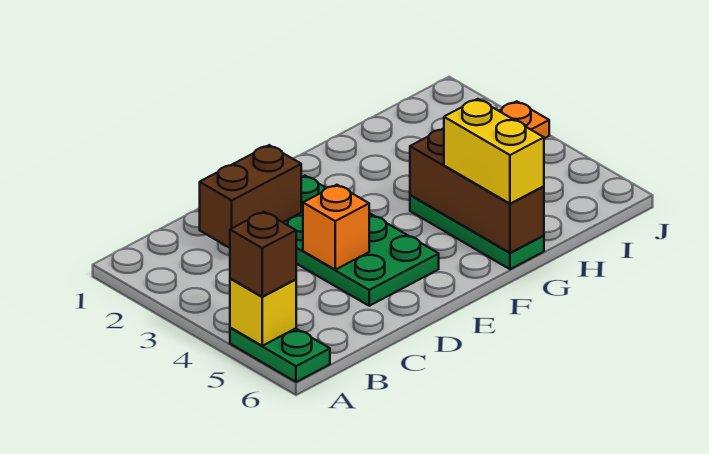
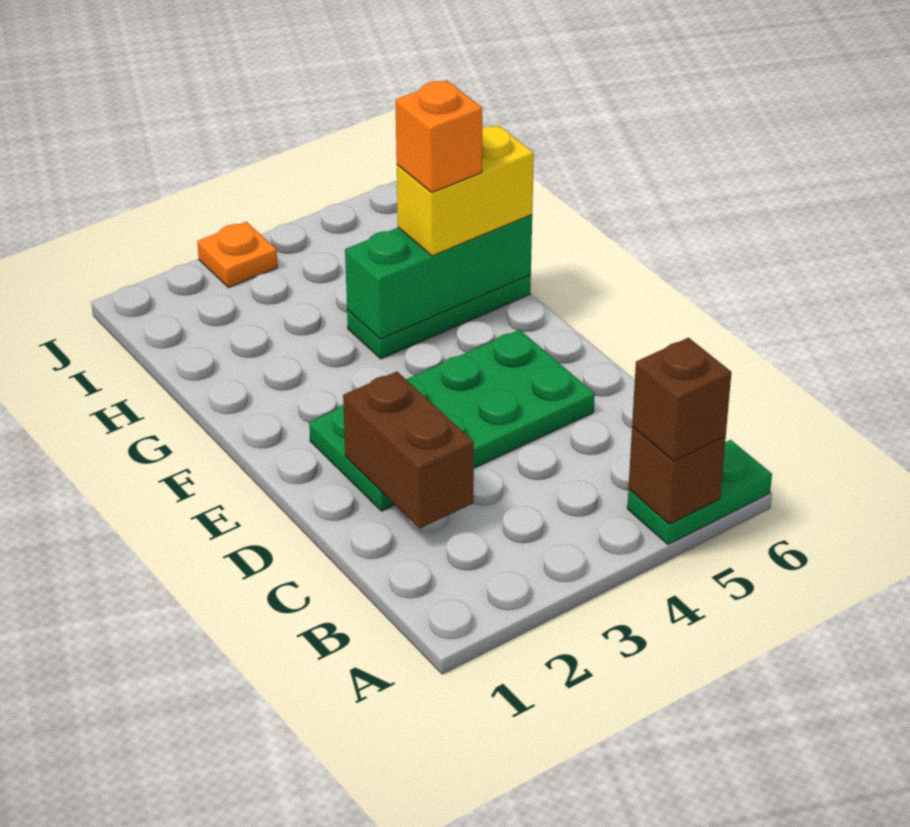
yellow brick A5 level 2 -> brown brick A5 level 2
orange brick D4 level 2 -> orange brick G5 level 4
brown brick G4:G6 level 2 -> green brick G4:G6 level 2

